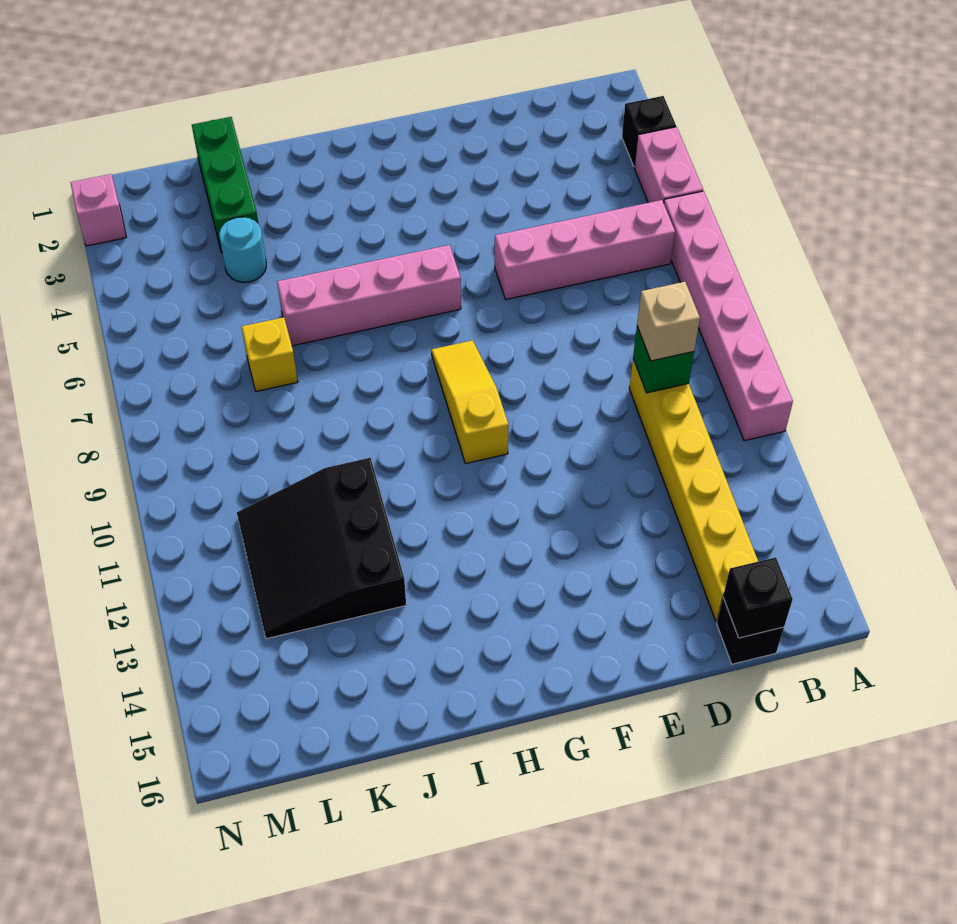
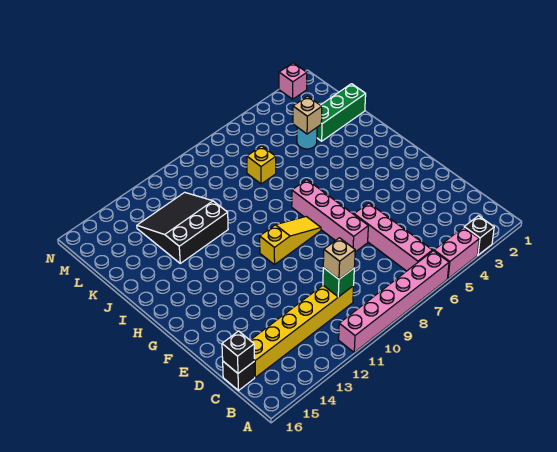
pink brick G6:J6 level 1 -> pink brick E7:H7 level 1
none -> tan brick K4 level 2

